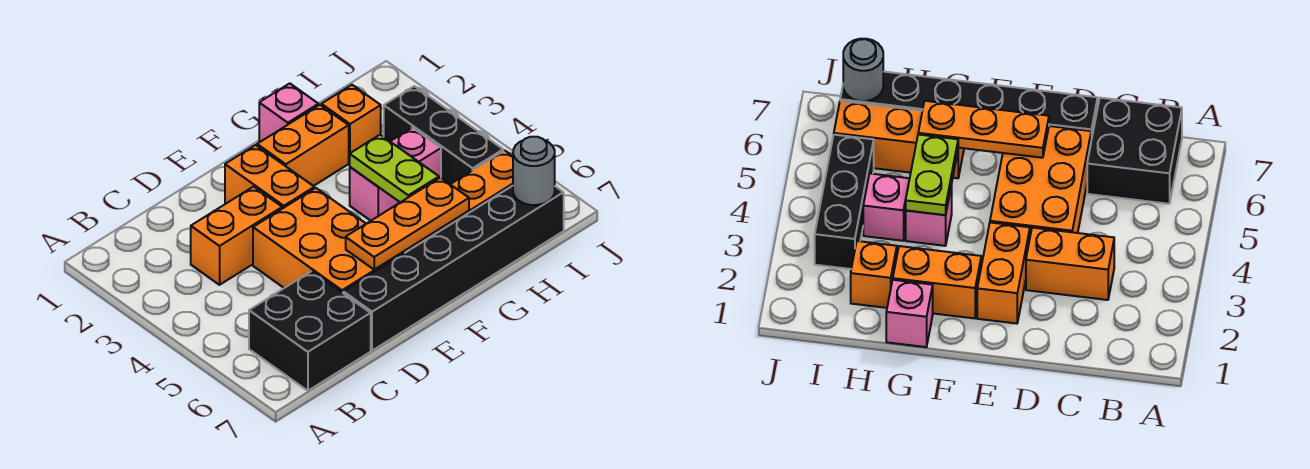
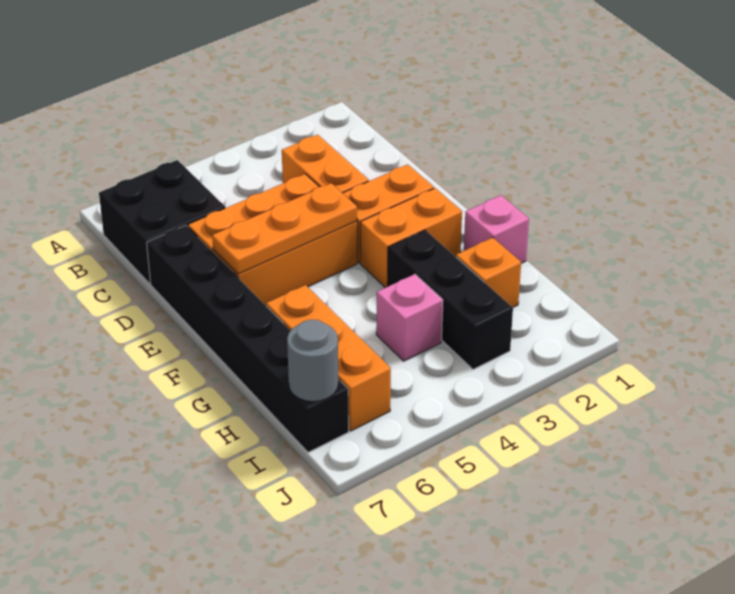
orange plate E6:G6 level 2 -> orange plate E4:E6 level 2
orange brick F2:G2 level 1 -> orange brick F2:F3 level 1
pink brick G4 level 1 -> none
lime plate G4:G5 level 2 -> none
black brick I3:I5 level 1 -> black brick G3:I3 level 1

